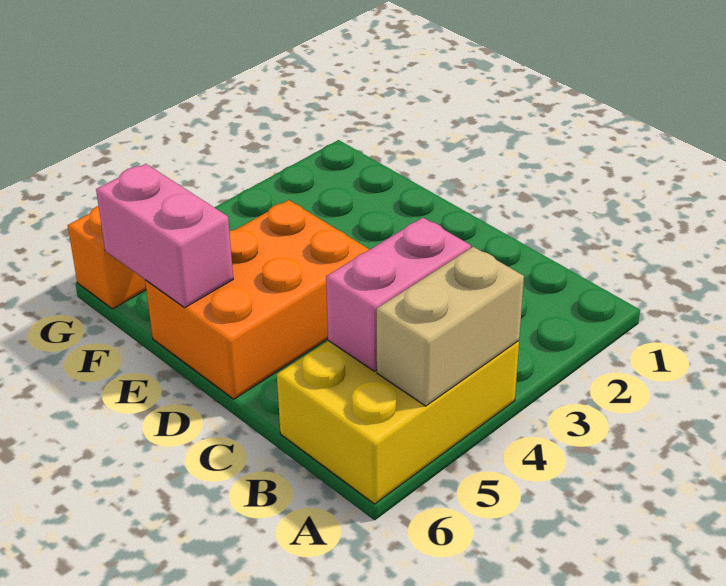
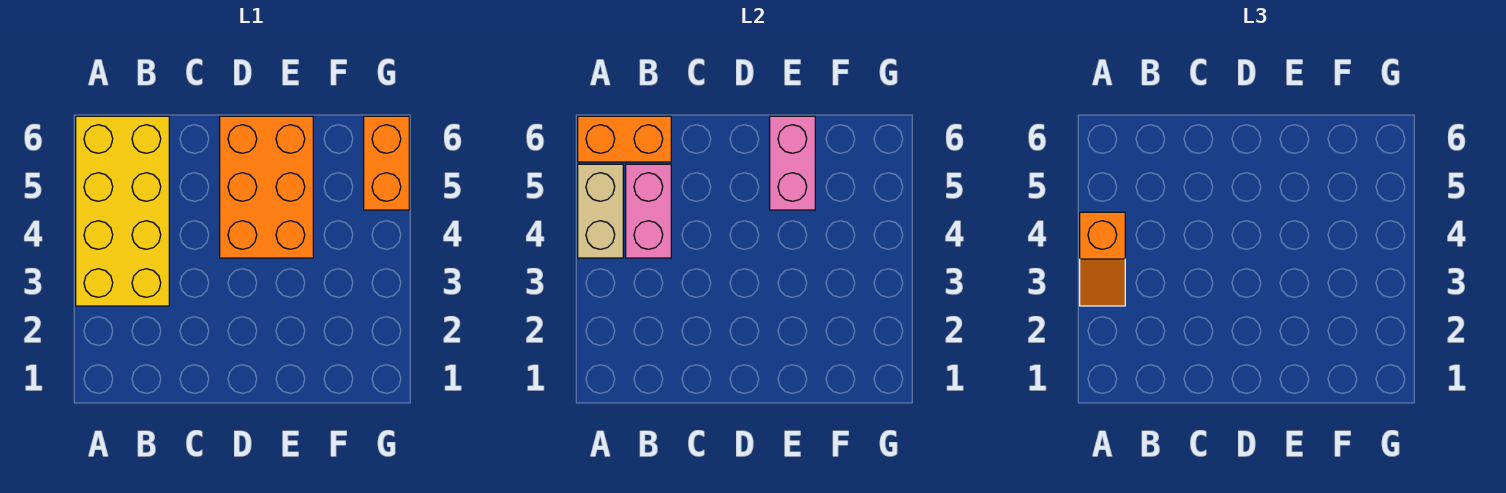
none -> orange slope A3:A4 level 3 top 4
yellow brick A4:B6 level 1 -> yellow brick A3:B6 level 1
none -> orange brick A6:B6 level 2
pink brick E6:F6 level 2 -> pink brick E5:E6 level 2

